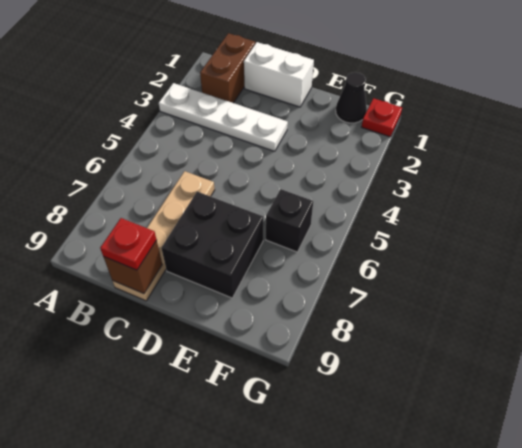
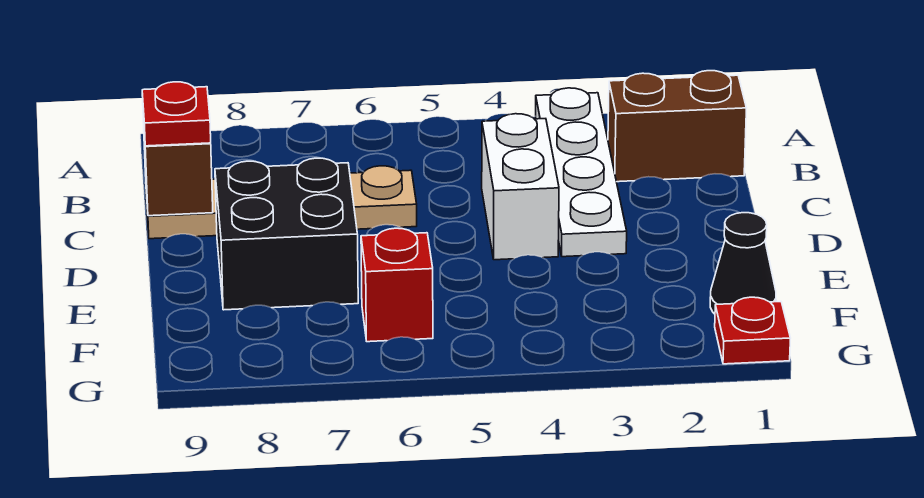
white brick C1:D1 level 1 -> white brick C4:D4 level 1
black brick F6 level 1 -> red brick F6 level 1

